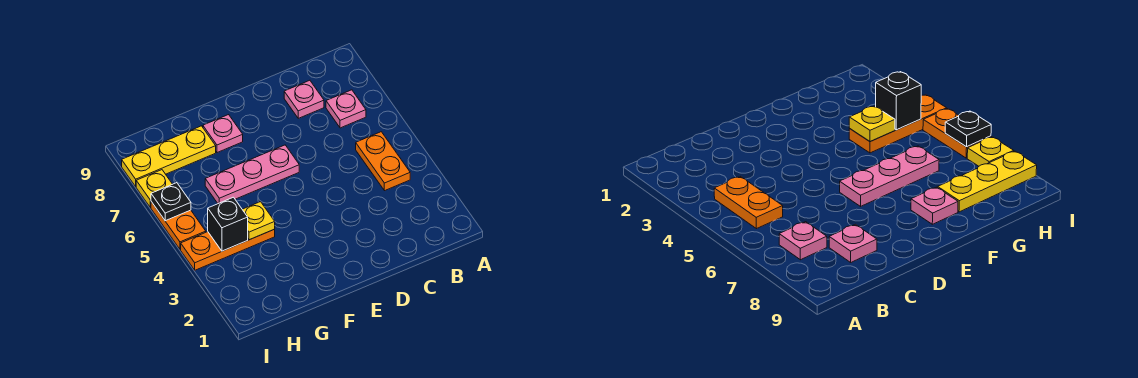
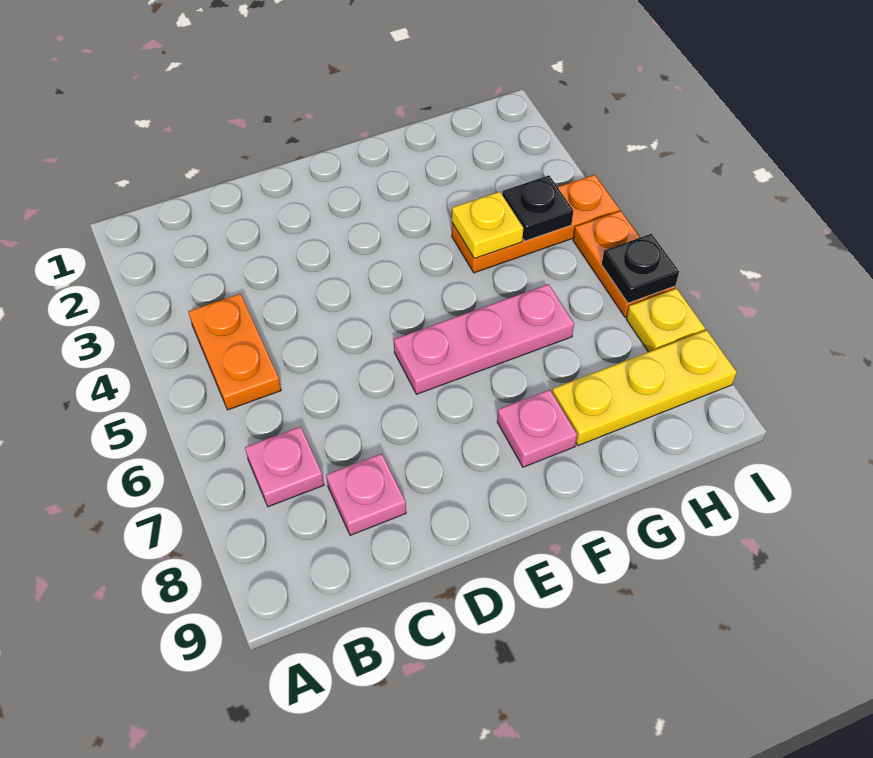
black brick H4 level 2 -> black plate H4 level 2

